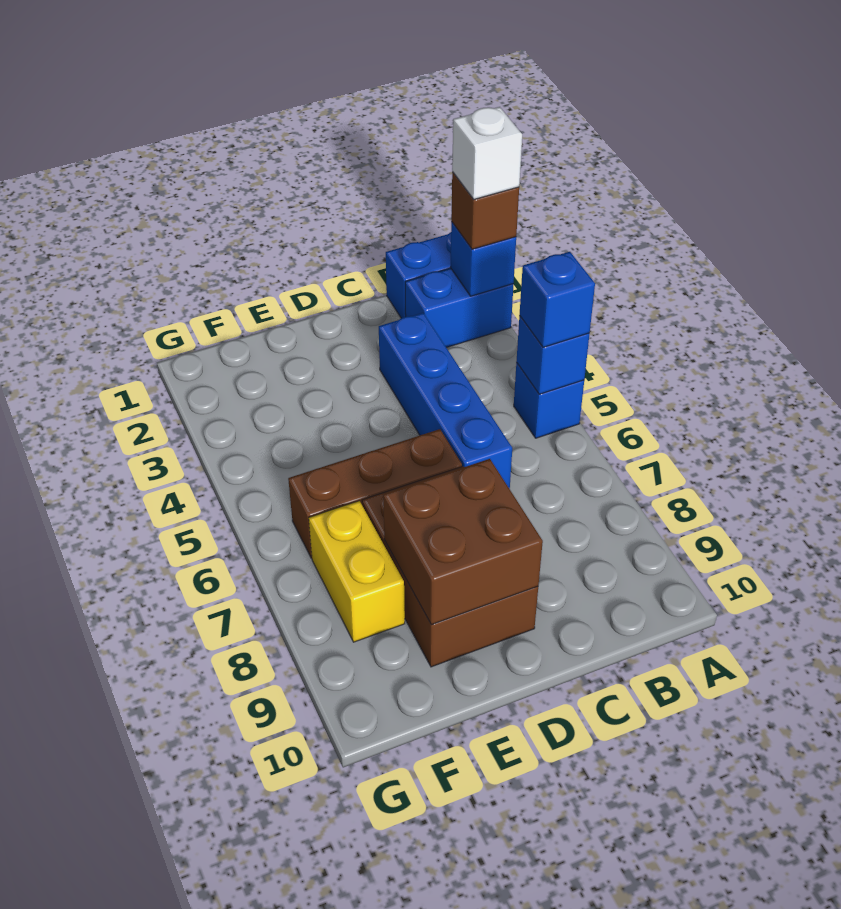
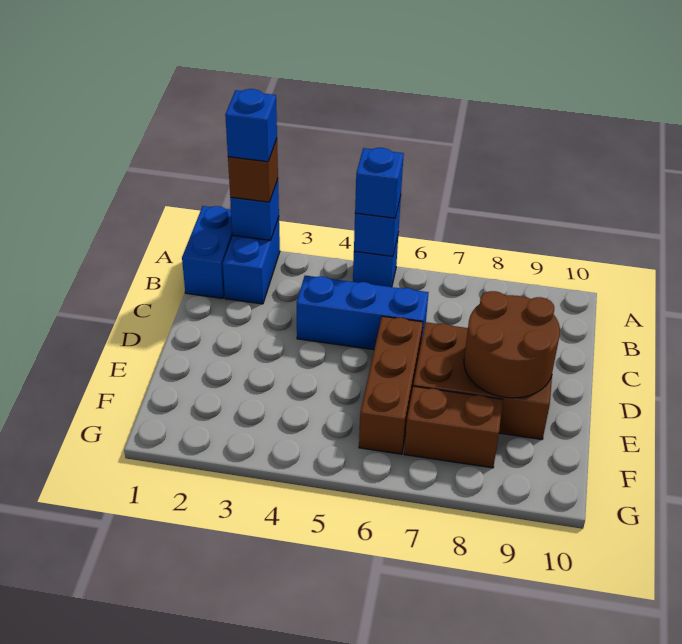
white brick A2 level 4 -> blue brick A2 level 4
blue brick C3:C6 level 1 -> blue brick C4:C6 level 1
brown brick D8:E9 level 2 -> brown round brick D8:E9 level 2
yellow brick F7:F8 level 1 -> brown brick F7:F8 level 1

